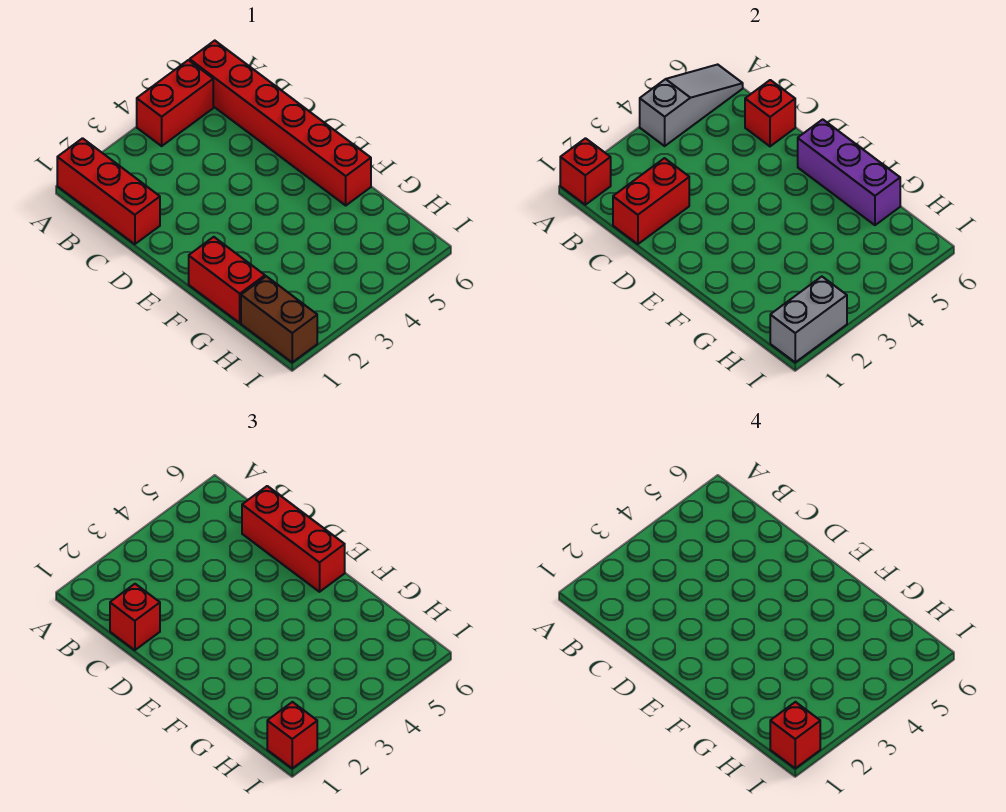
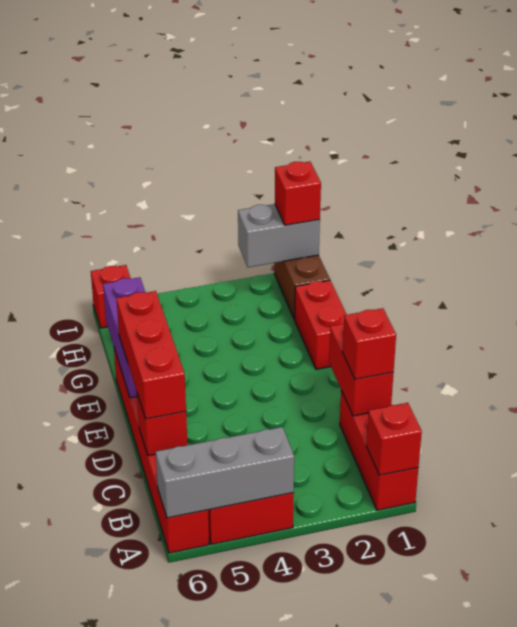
grey slope A4:A6 level 2 top 4 -> grey brick A4:A6 level 2
red brick C1:C2 level 2 -> red brick C1:D1 level 2
red brick I1 level 4 -> red brick I6 level 1

